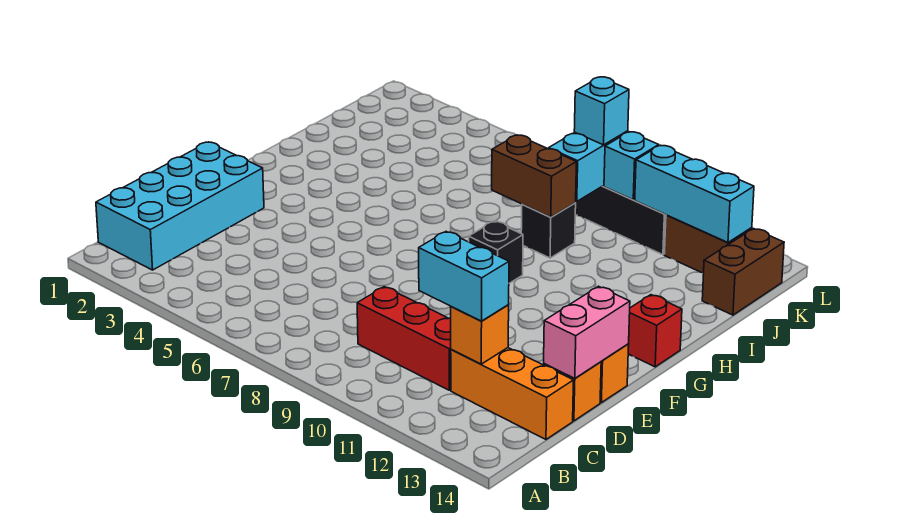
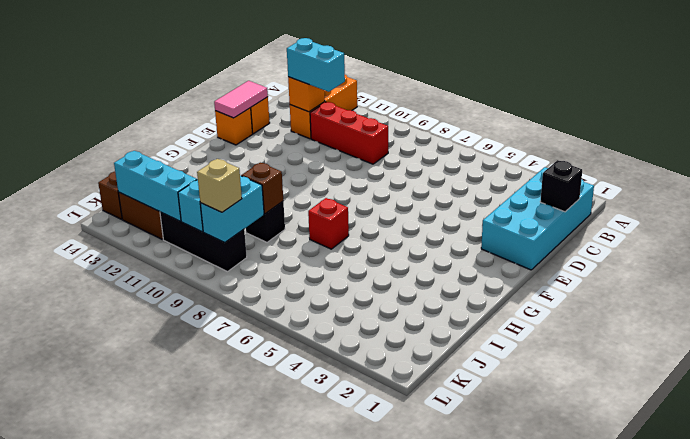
orange brick C12:C14 level 1 -> orange brick A12:C12 level 1
pink brick D14:E14 level 2 -> pink tile D14:E14 level 2
black brick G9 level 1 -> black brick C1 level 2
red brick G14 level 1 -> red brick H7 level 1
brown brick I8:I9 level 2 -> brown brick I9 level 2
cyan brick K9 level 3 -> tan brick K9 level 3

